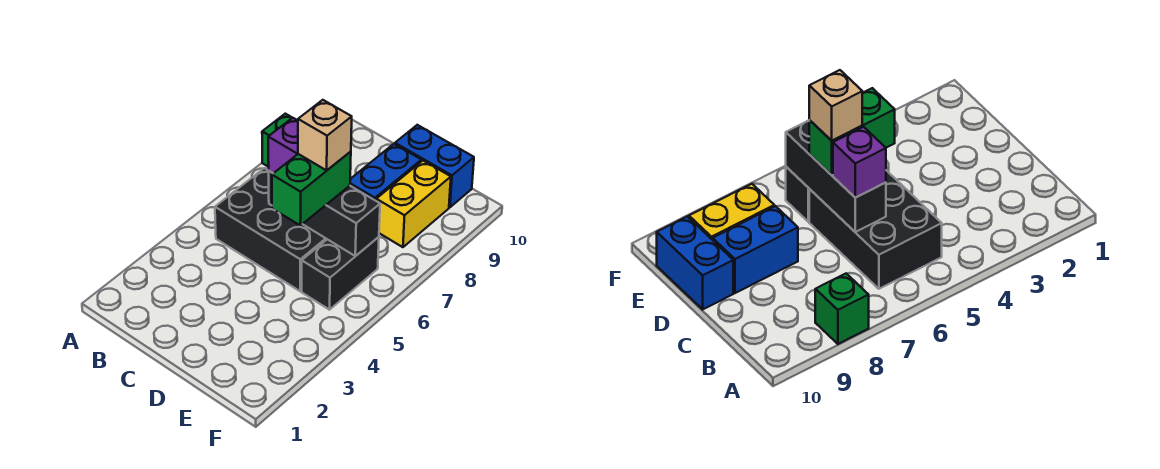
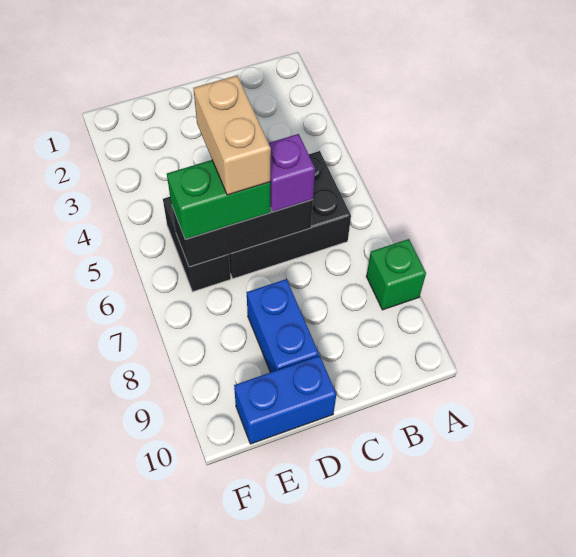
green brick D5:D6 level 3 -> green brick D6:E6 level 3
tan brick D6 level 4 -> tan brick D5:D6 level 4
yellow brick E8:E9 level 1 -> none

